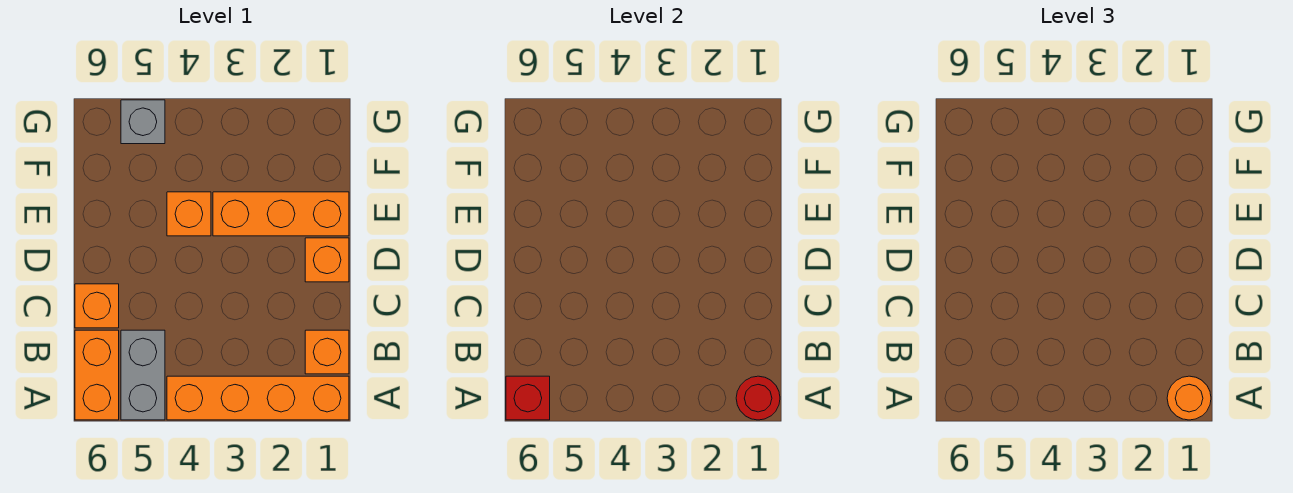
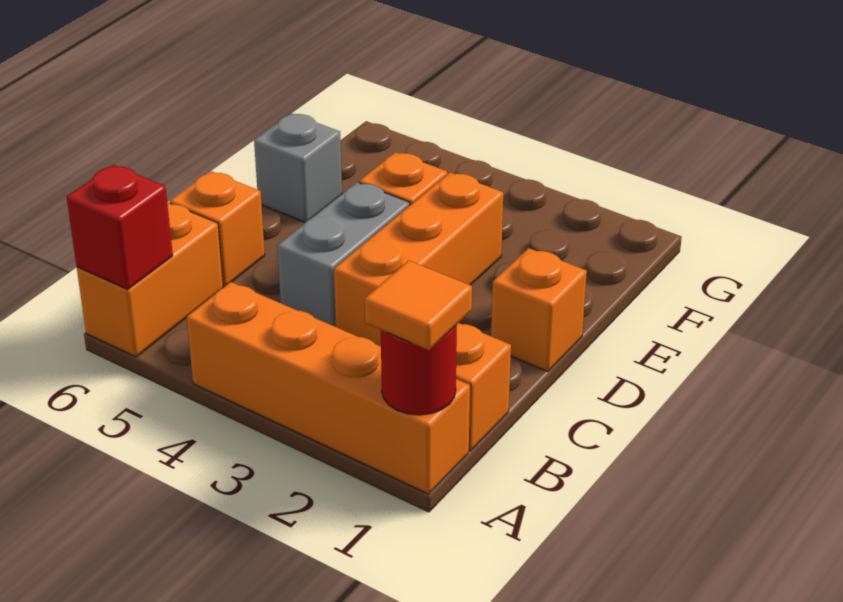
orange round brick A1 level 3 -> orange tile A1 level 3
grey brick A5:B5 level 1 -> grey brick C4:D4 level 1
orange brick E1:E3 level 1 -> orange brick C3:E3 level 1
grey brick G5 level 1 -> grey brick E6 level 1

